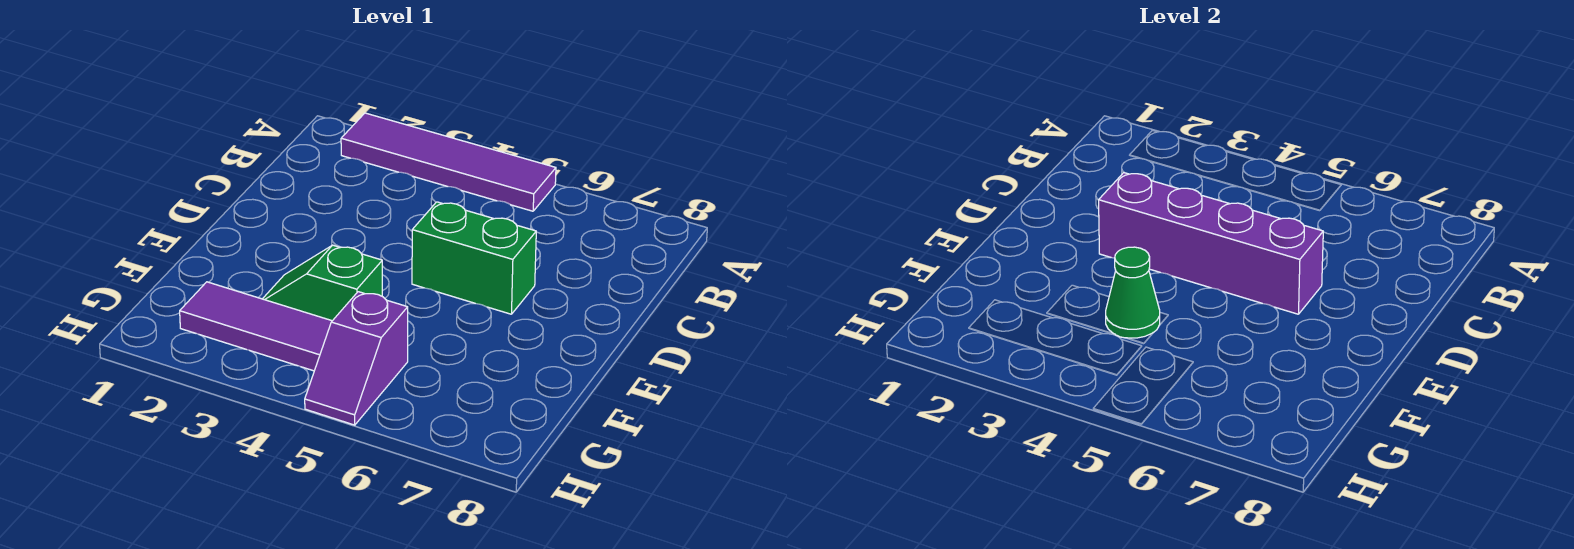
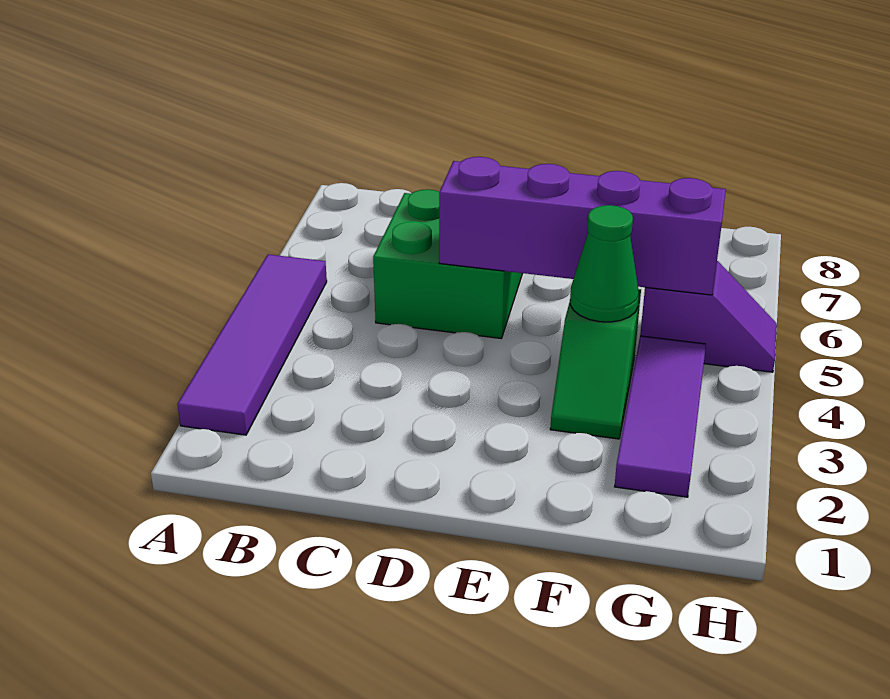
purple brick D3:D6 level 2 -> purple brick D5:G5 level 2
green brick D5:D6 level 1 -> green brick C5:D6 level 1

